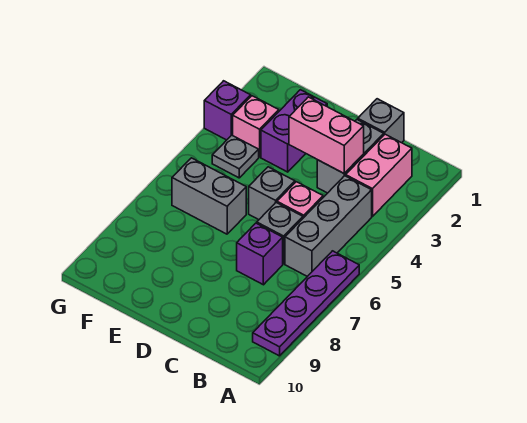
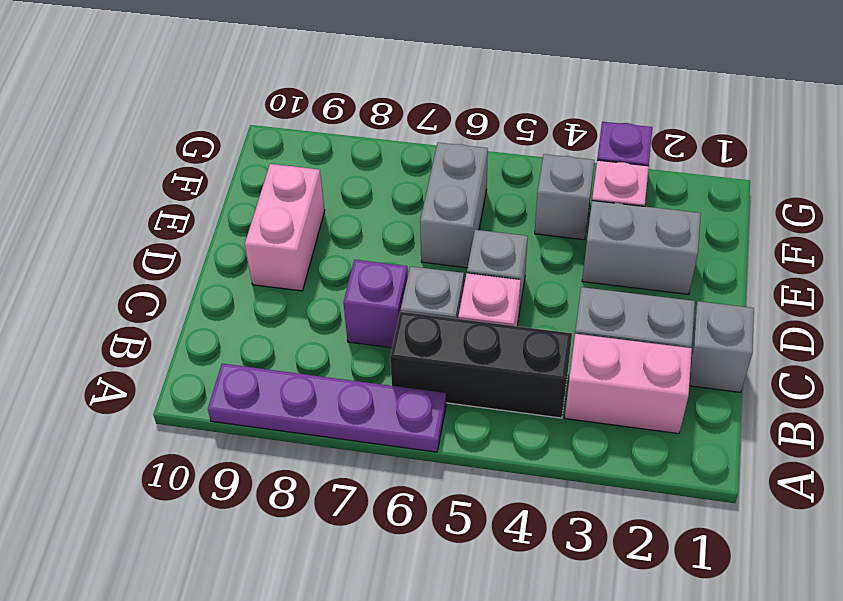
grey brick B4:B6 level 1 -> black brick B4:B6 level 1
pink brick C3:D3 level 2 -> pink brick D9:E9 level 1
purple brick E2:E3 level 1 -> grey brick E2:E3 level 1
grey plate F4 level 1 -> grey brick F4 level 1

